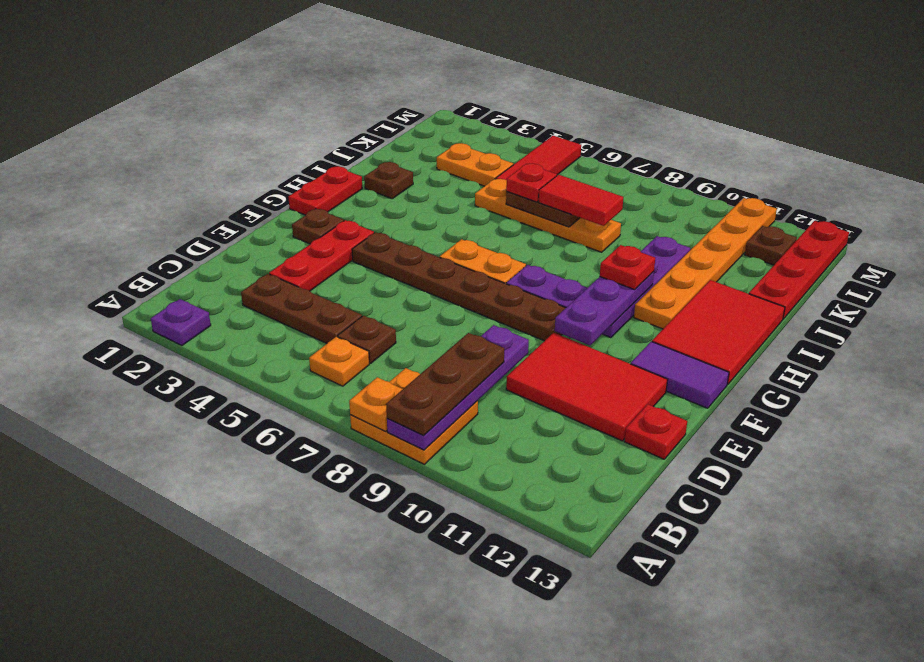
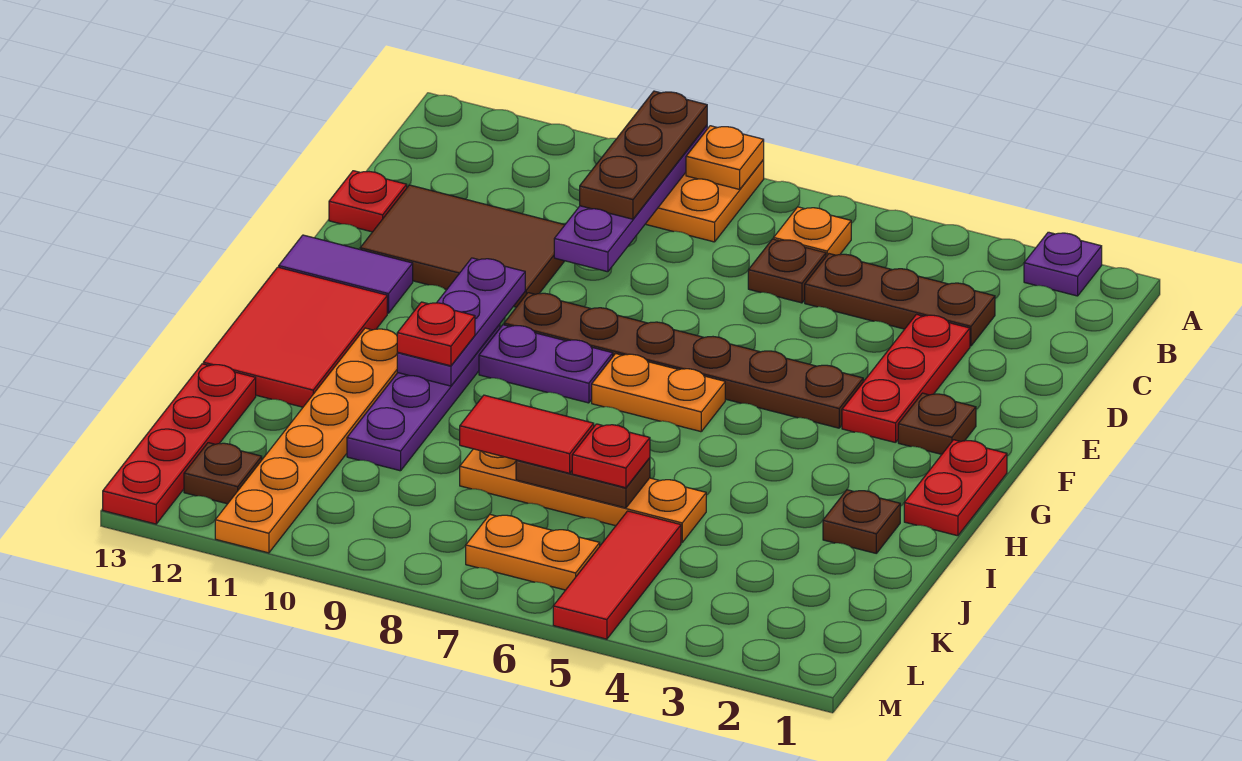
red tile D10:E12 level 1 -> brown tile D10:E12 level 1
orange plate K3:K4 level 1 -> orange plate L6:L7 level 1

